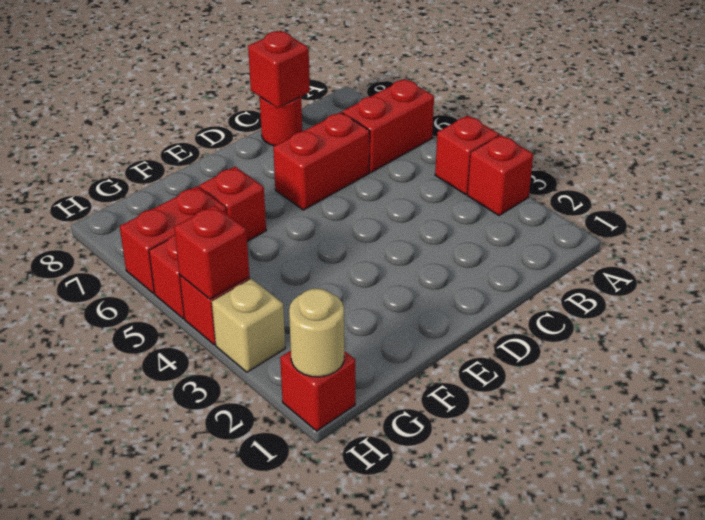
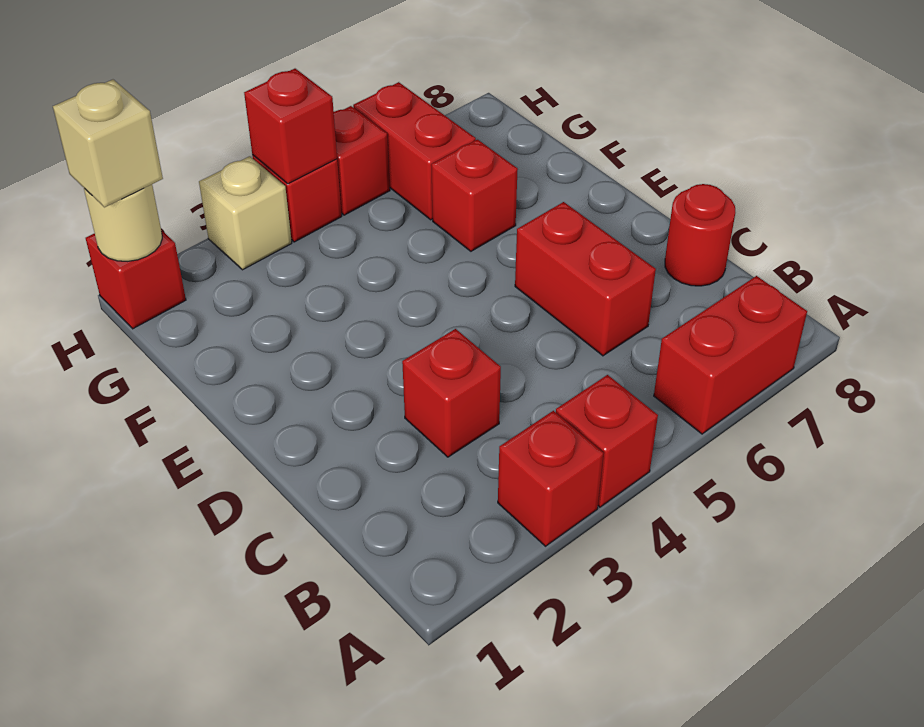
red brick A6:B6 level 1 -> red brick A6:A7 level 1
red brick C8 level 2 -> red brick C3 level 1
none -> tan brick H1 level 3

